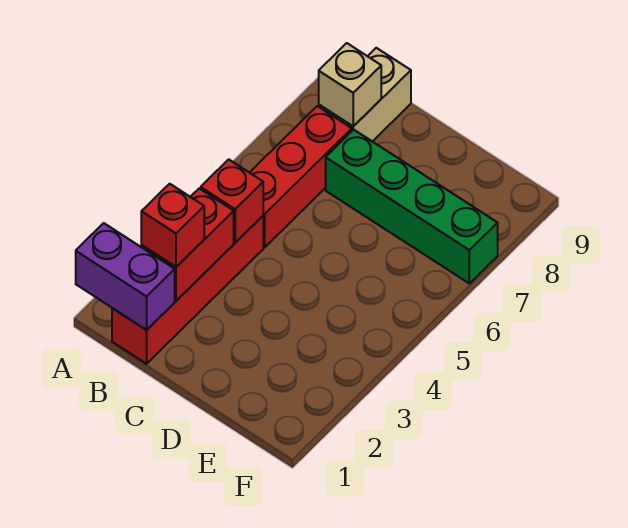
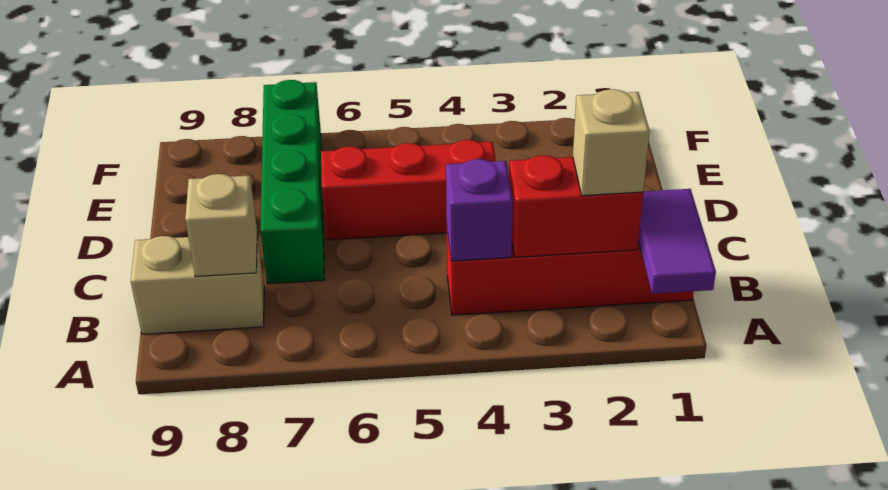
purple brick A1:B1 level 2 -> purple tile A1:B1 level 2
red brick B2 level 3 -> tan brick B2 level 3
red brick B4 level 2 -> purple brick B4 level 2
red brick B5:B7 level 1 -> red brick D4:D6 level 1

